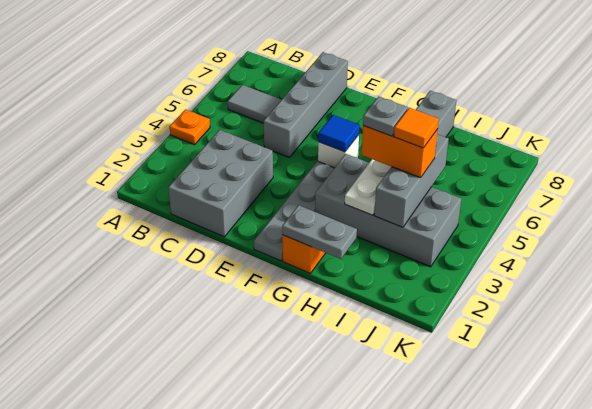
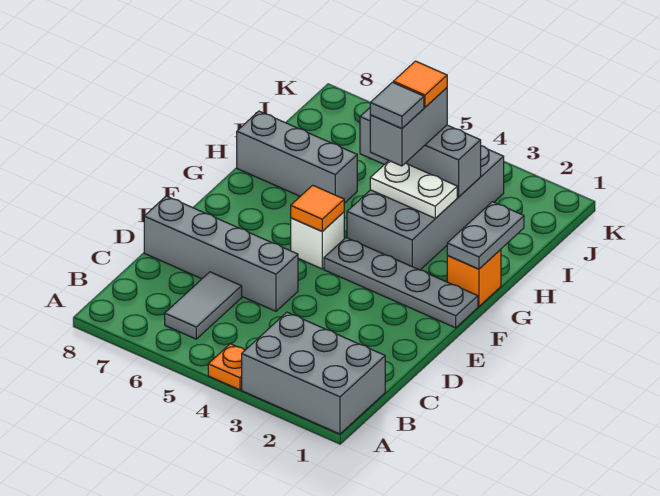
grey brick C1:D3 level 1 -> grey brick A1:B3 level 1
blue tile F5 level 2 -> orange tile F5 level 2
orange brick H4:I4 level 3 -> grey brick H4:I4 level 3
grey plate H4 level 4 -> grey tile H4 level 4

